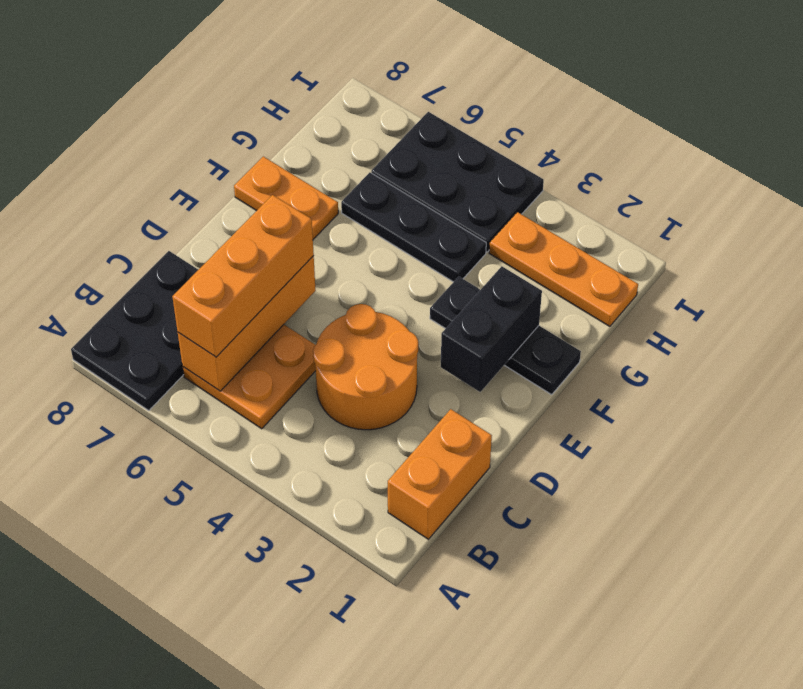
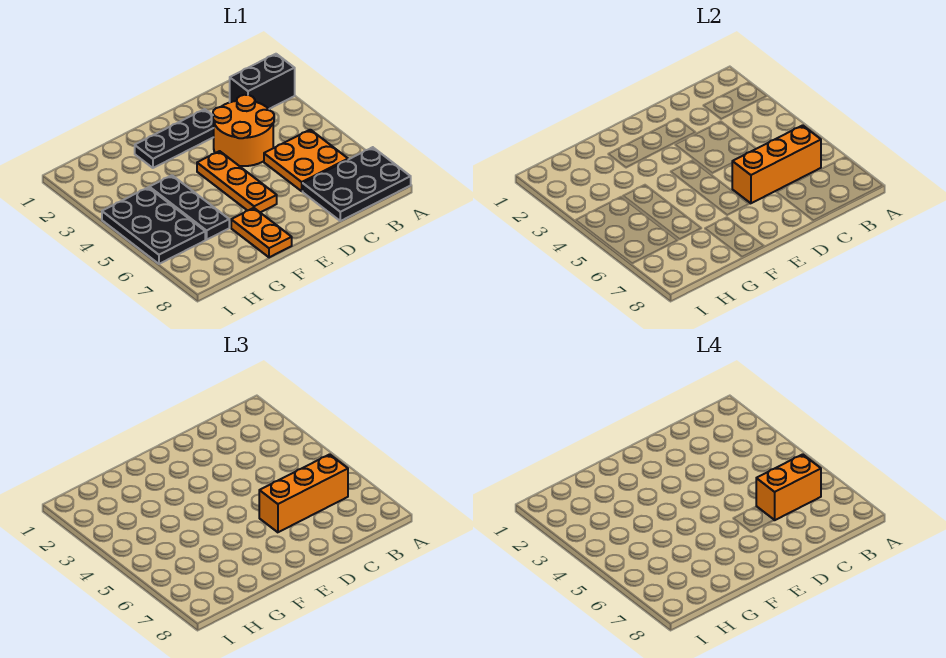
orange brick B1:C1 level 1 -> orange brick B6:C6 level 4
black brick E2:F2 level 2 -> black brick A2:B2 level 1
black plate F1:F3 level 1 -> black plate D2:F2 level 1
orange plate H1:H3 level 1 -> orange plate E4:E6 level 1

